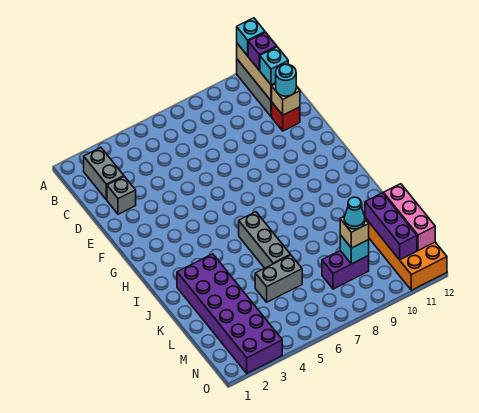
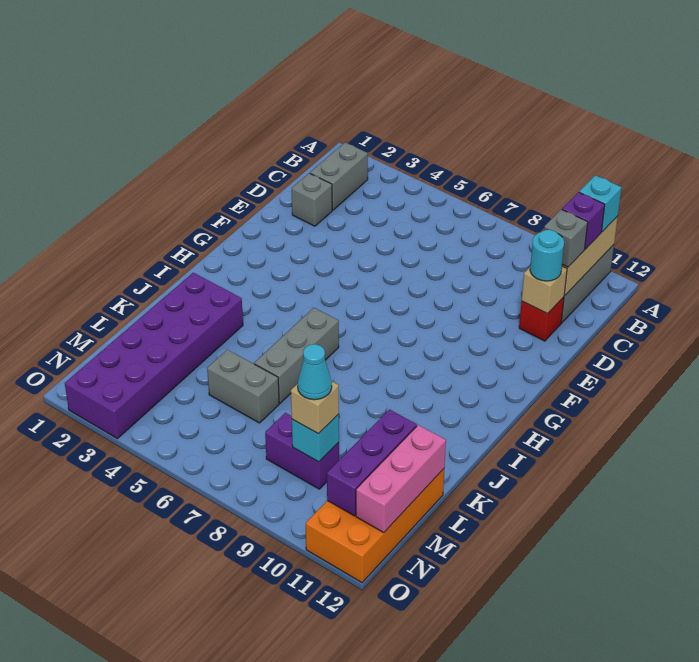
cyan brick C11 level 3 -> grey brick C11 level 3

